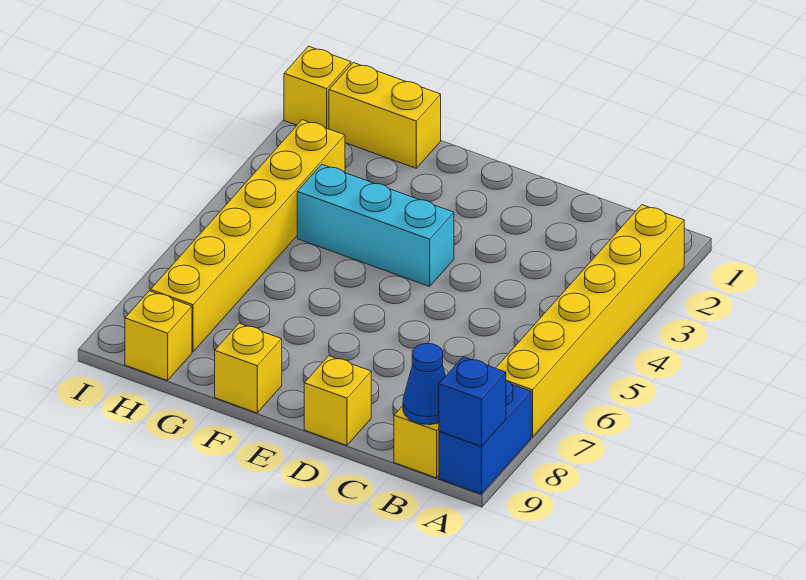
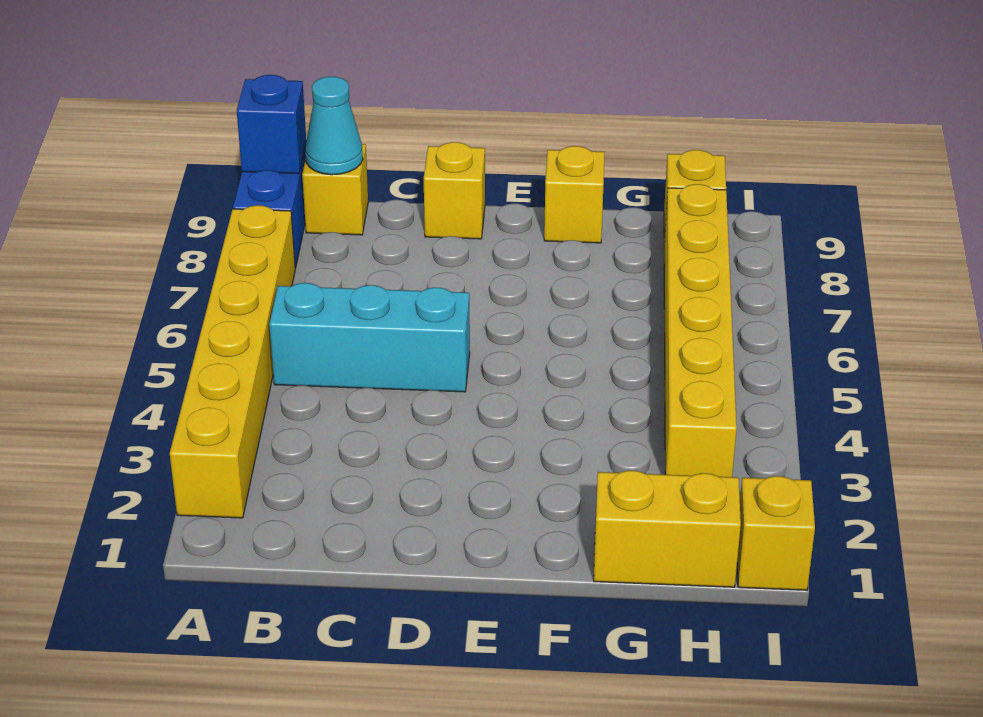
blue cone B9 level 2 -> cyan cone B9 level 2
cyan brick E4:G4 level 1 -> cyan brick B5:D5 level 1

